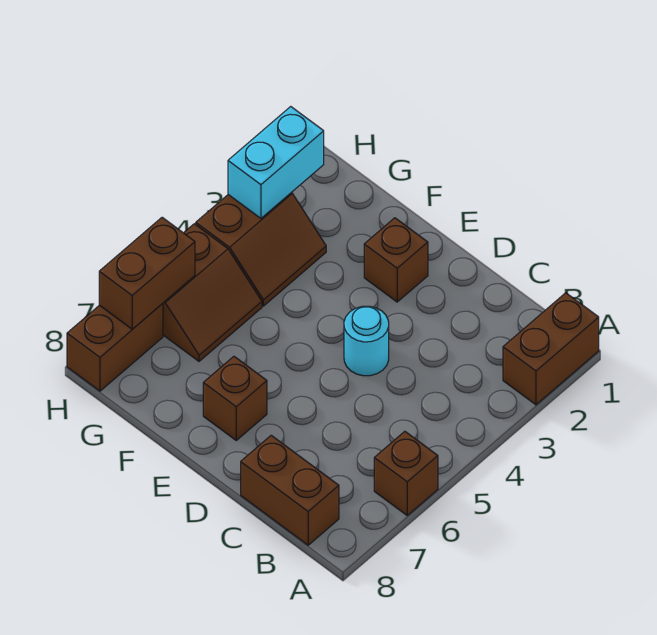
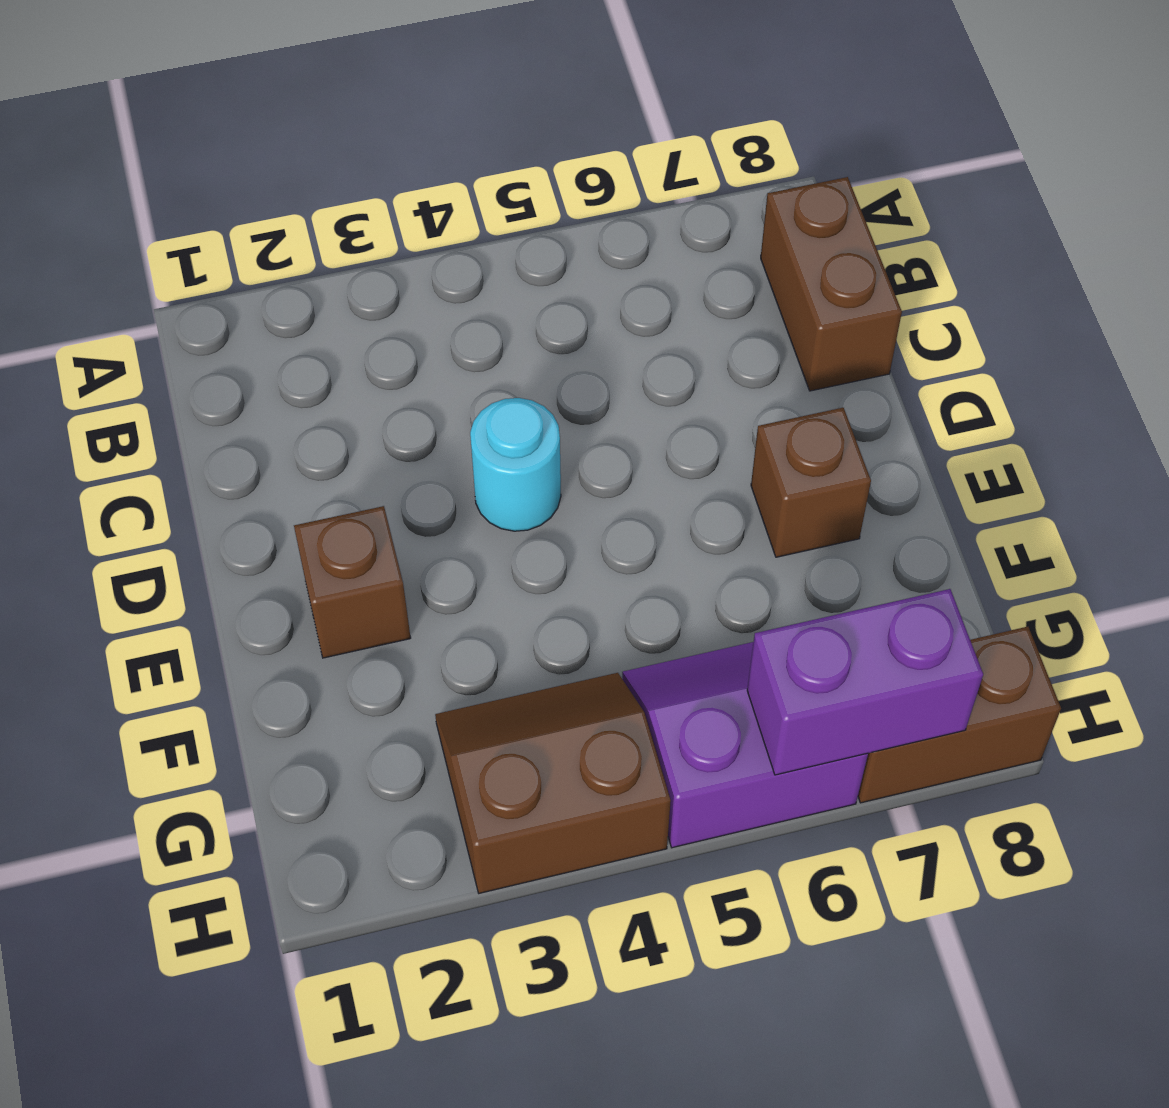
brown brick A1:A2 level 1 -> none
brown brick A6 level 1 -> none
brown slope G5:H6 level 1 top H -> purple slope G5:H6 level 1 top H
cyan brick H2:H3 level 2 -> none
brown brick H6:H7 level 2 -> purple brick H6:H7 level 2

